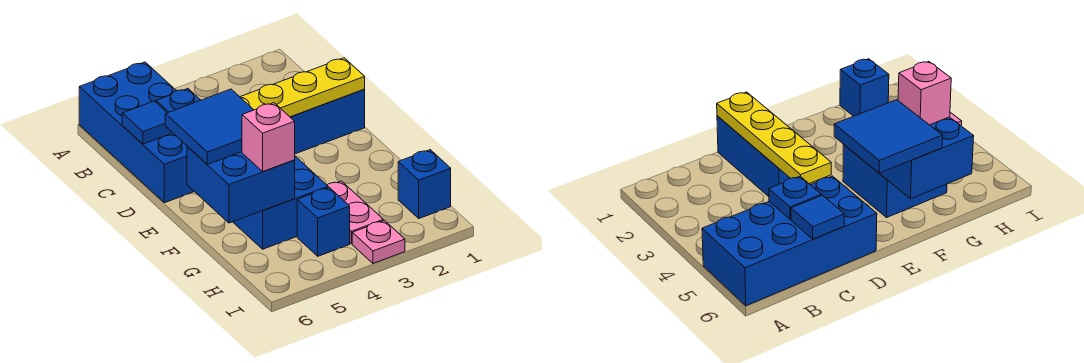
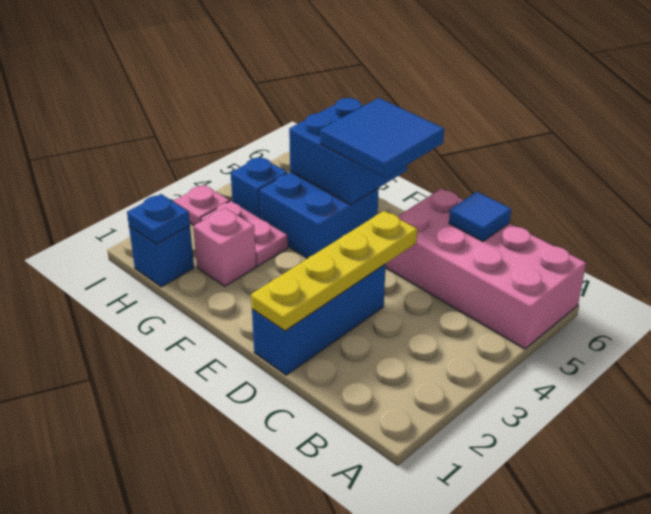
blue brick A5:D6 level 1 -> pink brick A5:D6 level 1
blue plate C5 level 2 -> blue plate H1 level 2
pink brick G5 level 3 -> pink brick G2 level 1

